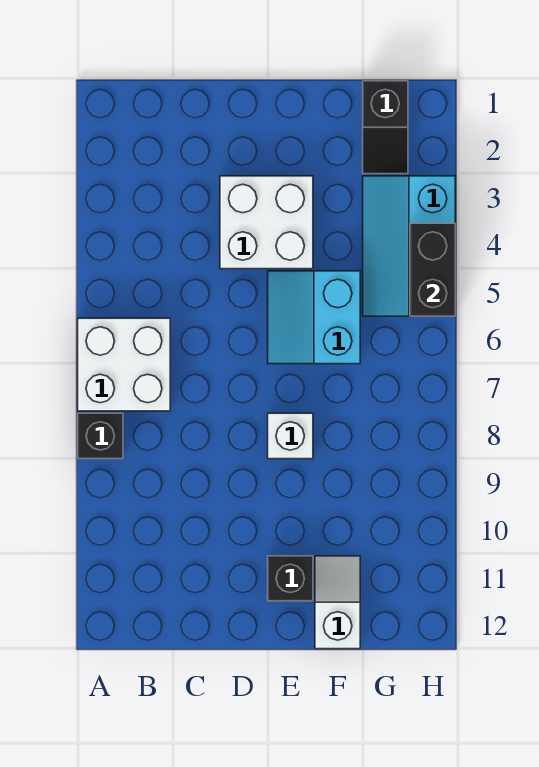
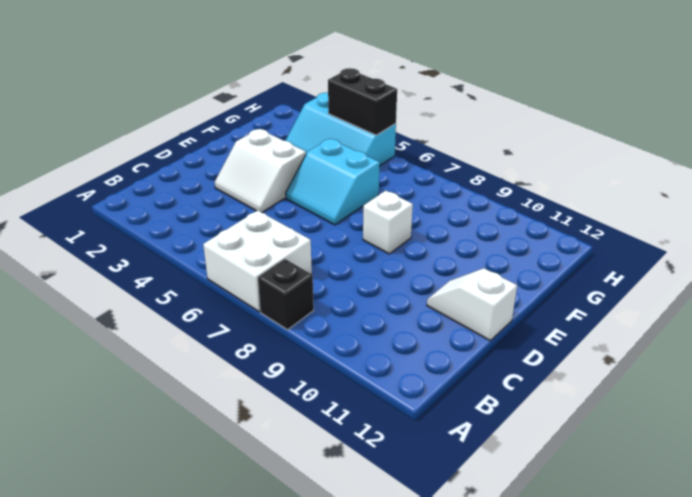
white brick D3:E4 level 1 -> white slope D3:E4 level 1 top E
black brick E11 level 1 -> none
white slope F11:F12 level 1 top 12 -> white slope D11:D12 level 1 top 12
black slope G1:G2 level 1 top 1 -> none

